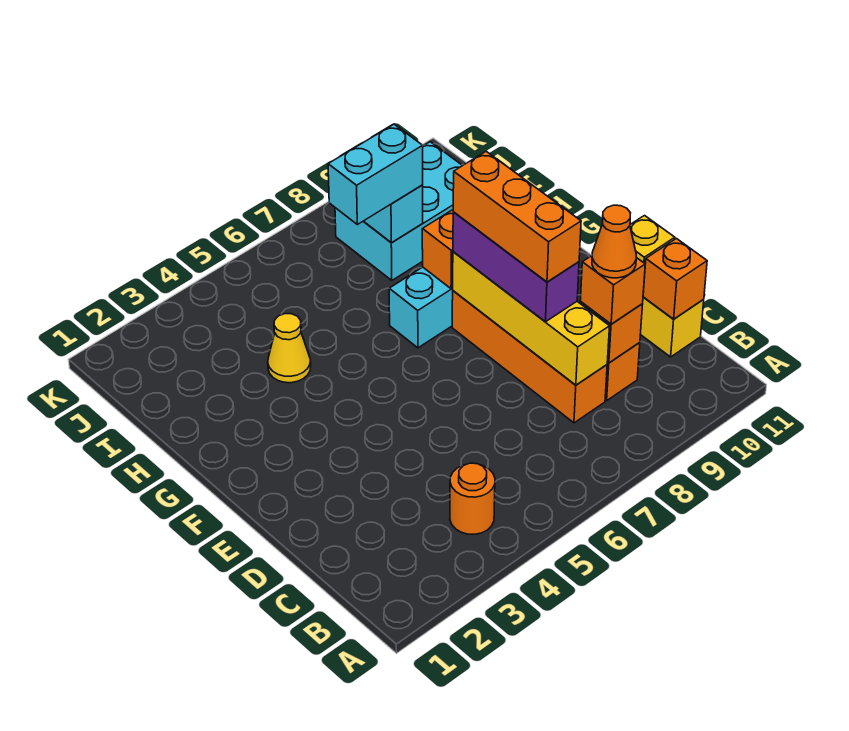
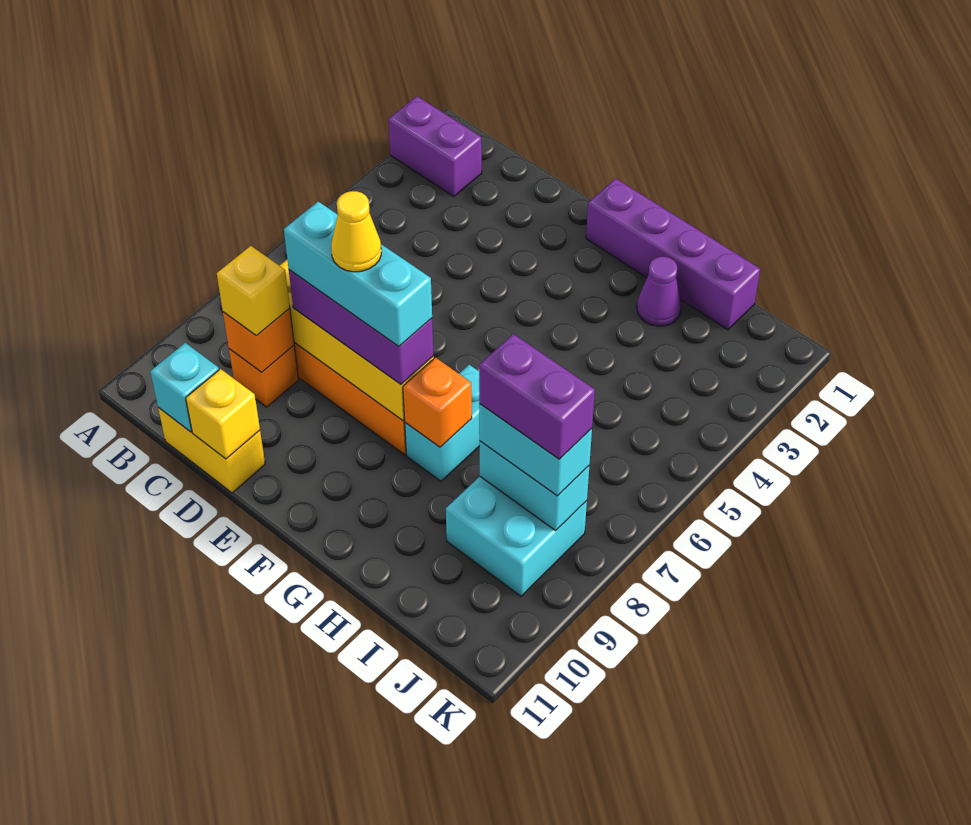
none -> purple brick A2:B2 level 1
orange round brick B4 level 1 -> none
orange brick C9 level 3 -> yellow brick C9 level 3
orange cone C9 level 4 -> none
orange brick C11 level 2 -> cyan brick C11 level 2
orange brick D8:F8 level 4 -> cyan brick D8:F8 level 4
none -> purple brick F1:I1 level 1
none -> purple cone H2 level 1
yellow cone H4 level 1 -> yellow cone E8 level 5
cyan brick I7:I8 level 3 -> cyan brick I8:J8 level 3
cyan brick I8:J10 level 1 -> cyan brick I8:J9 level 1
none -> purple brick I8:J8 level 4

